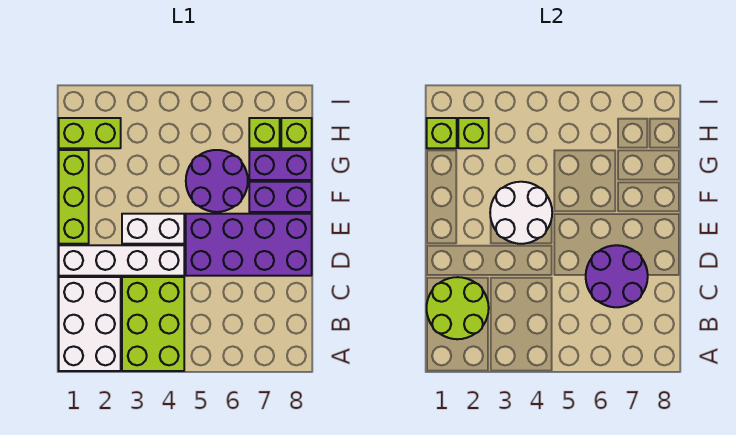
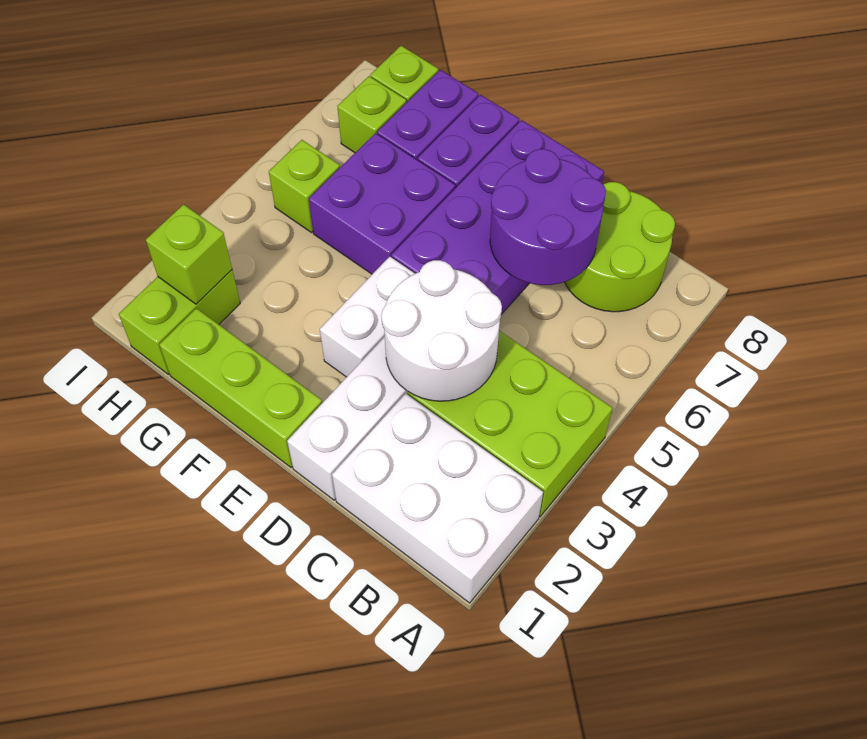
lime round brick B1:C2 level 2 -> lime round brick B7:C8 level 1
white round brick E3:F4 level 2 -> white round brick C3:D4 level 2
purple round brick F5:G6 level 1 -> purple brick F5:G6 level 1
lime brick H1 level 2 -> lime brick H5 level 1

